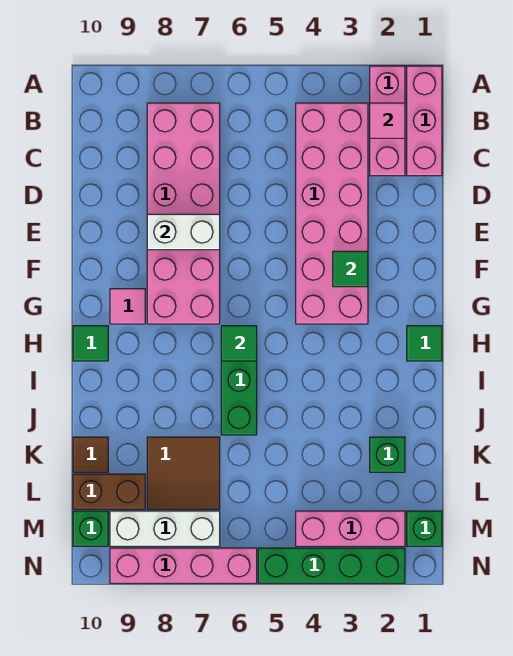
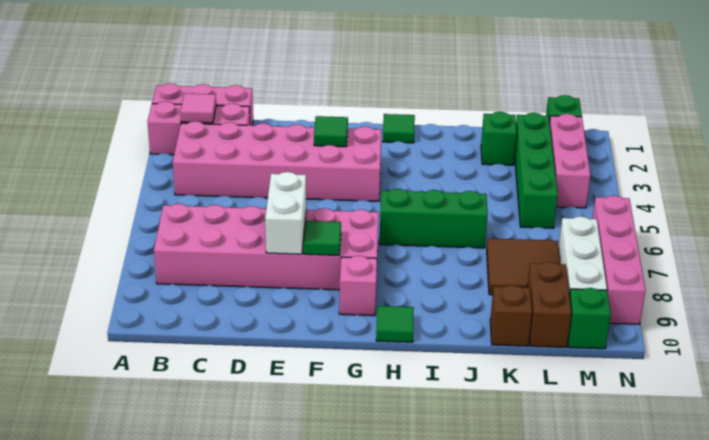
pink tile G9 level 1 -> pink brick G9 level 1
green tile H6 level 2 -> green tile F8 level 2
brown tile K10 level 1 -> brown brick K10 level 1
green brick N2:N5 level 1 -> green brick L2:L5 level 1

